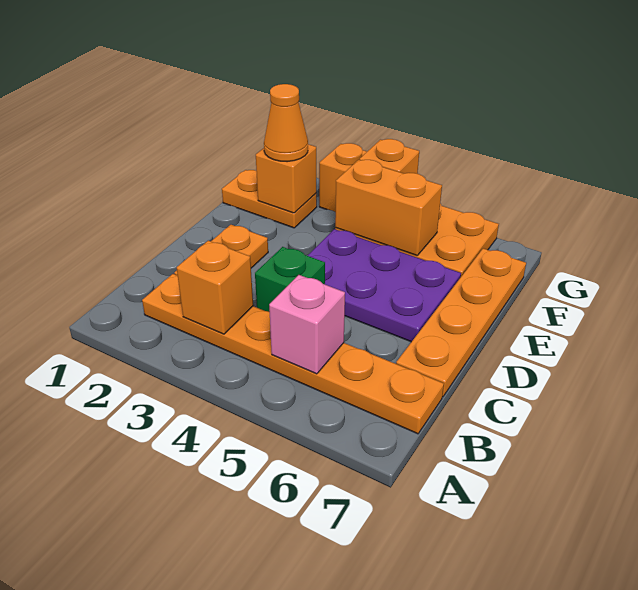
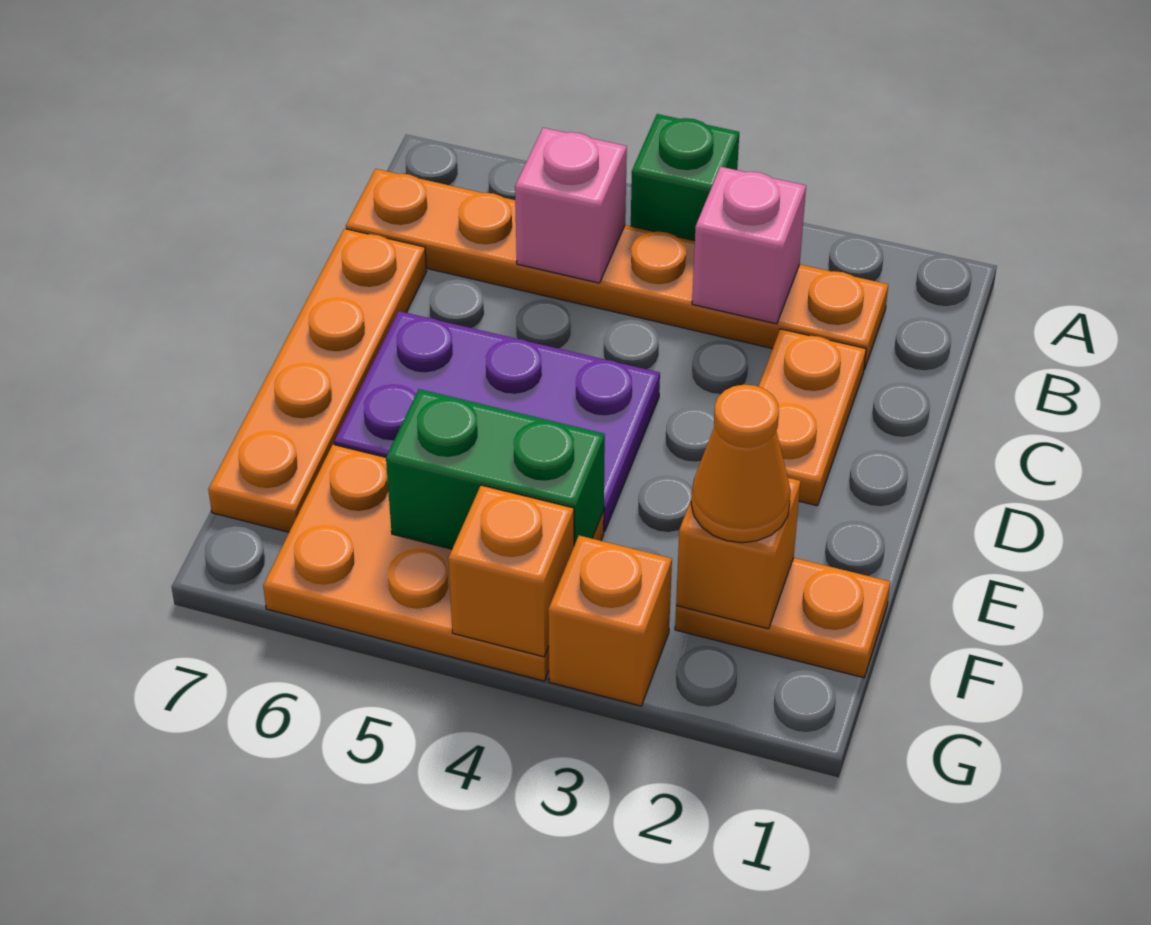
orange brick B3 level 2 -> pink brick B3 level 2
green brick C4 level 1 -> green brick A4 level 1
orange brick F4:F5 level 2 -> green brick F4:F5 level 2

